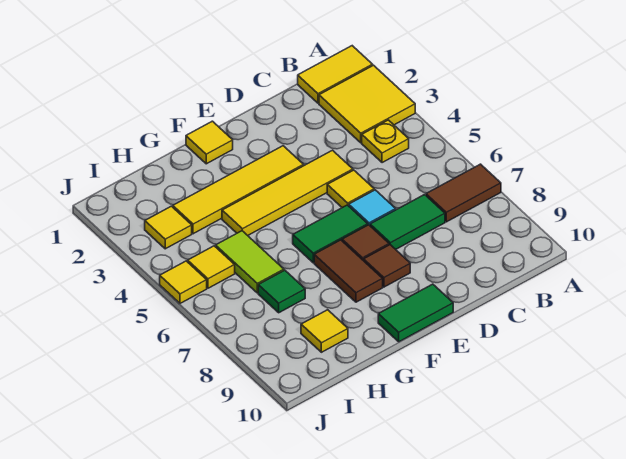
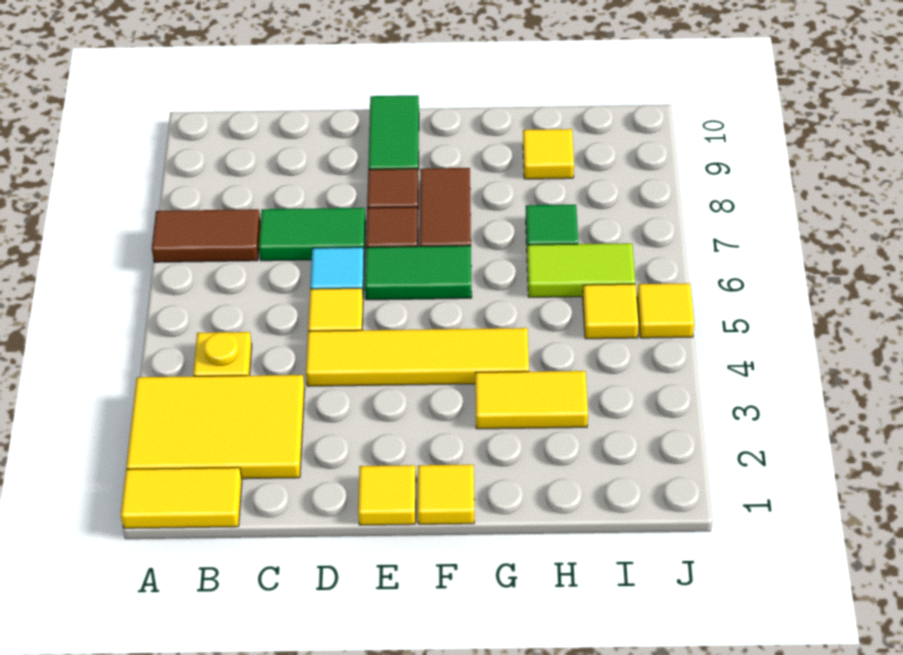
yellow tile A2:B3 level 1 -> yellow tile A2:C3 level 1
yellow tile E3:H3 level 1 -> yellow tile G3:H3 level 1
green tile E10:F10 level 1 -> green tile E9:E10 level 1
lime tile H5:H6 level 1 -> lime tile H6:I6 level 1
yellow tile I3 level 1 -> yellow tile E1 level 1

